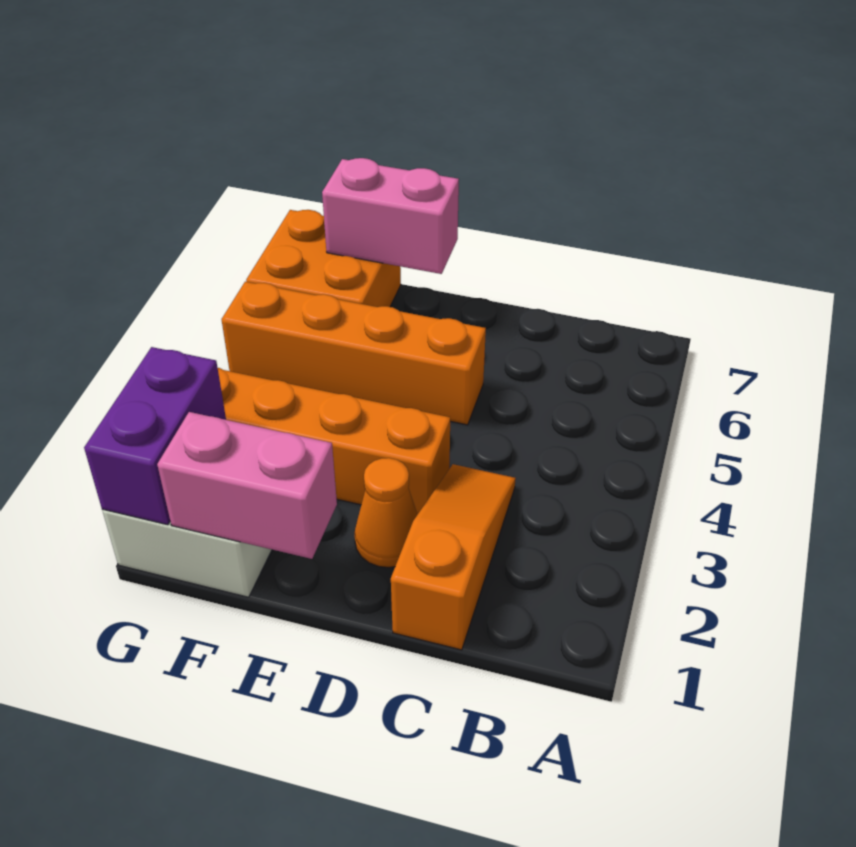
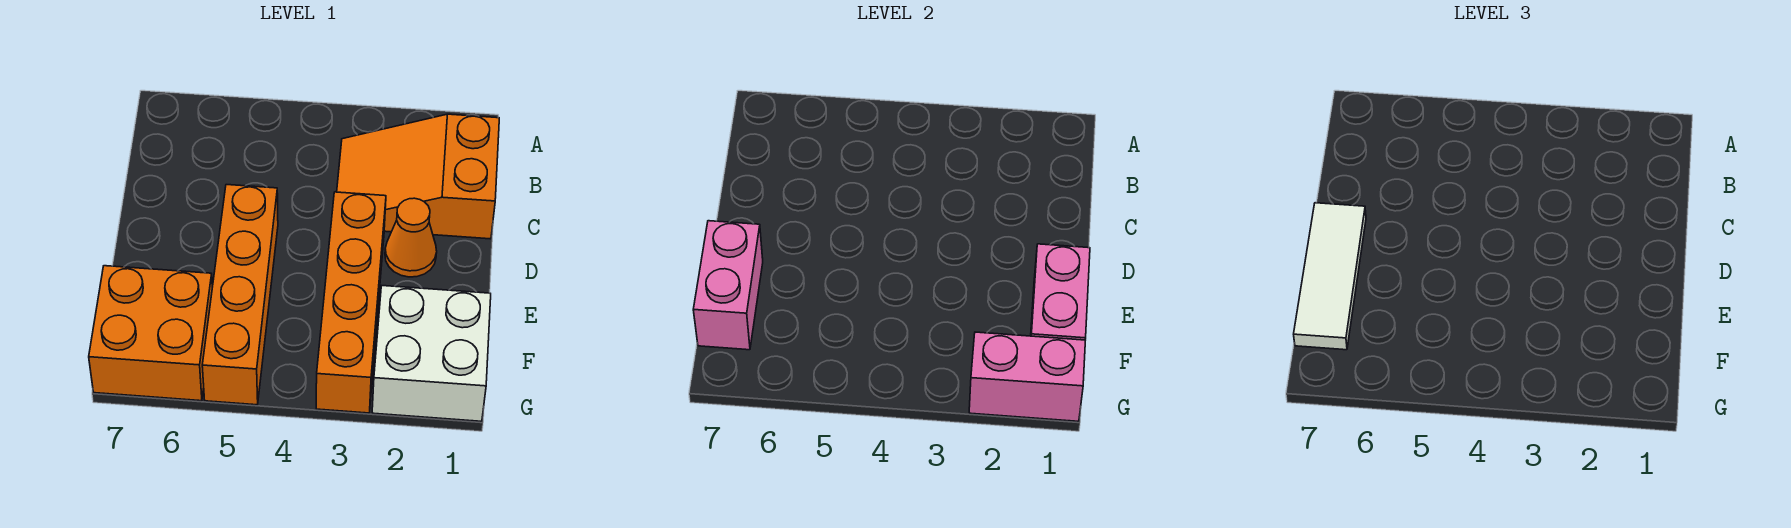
orange slope C1:C3 level 1 top 1 -> orange slope B1:C3 level 1 top 1
none -> white tile D7:F7 level 3
purple brick G1:G2 level 2 -> pink brick G1:G2 level 2

